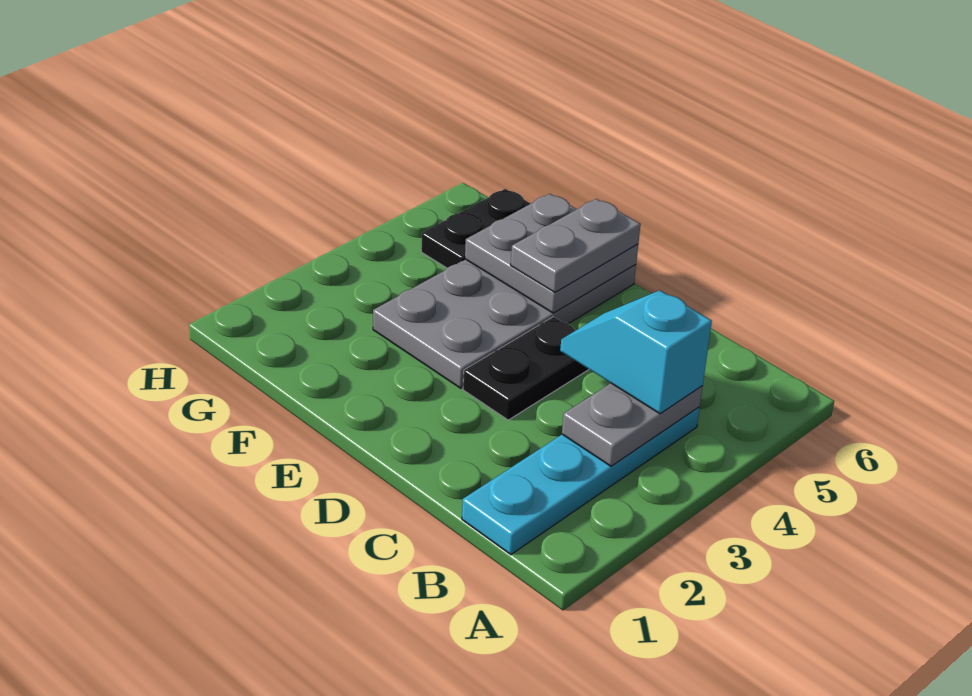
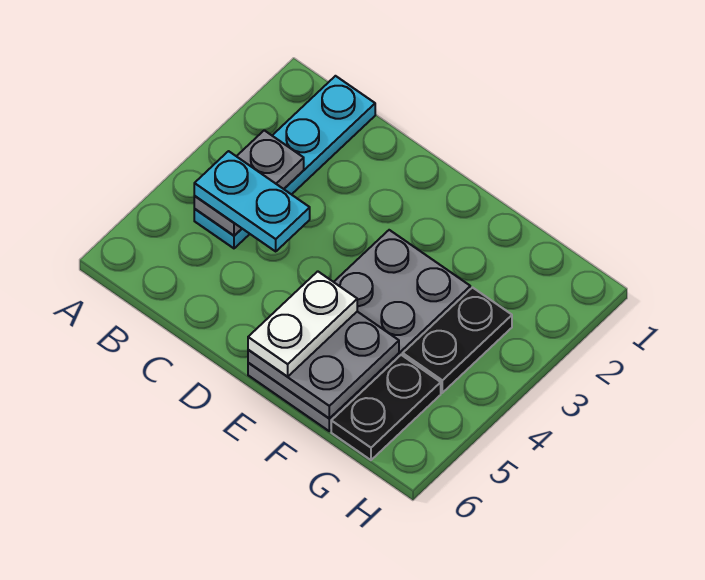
cyan slope B4:C4 level 3 top B -> cyan plate B4:C4 level 3
black plate D3:D4 level 1 -> black plate G3:G4 level 1
grey plate E5:E6 level 3 -> white plate E5:E6 level 3

